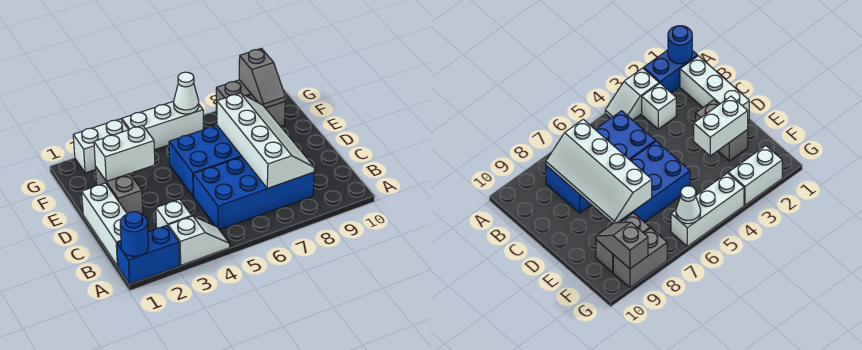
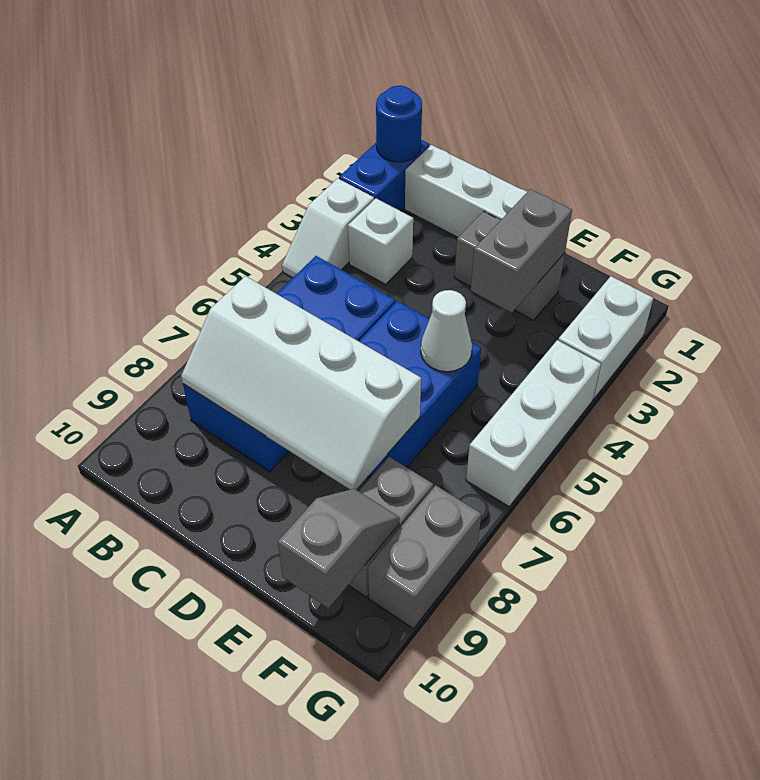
white brick E2:E3 level 2 -> grey brick E2:E3 level 2
grey slope F9:G9 level 2 top G -> grey slope F9:F10 level 2 top 10
white cone G6 level 2 -> white cone E5 level 2

